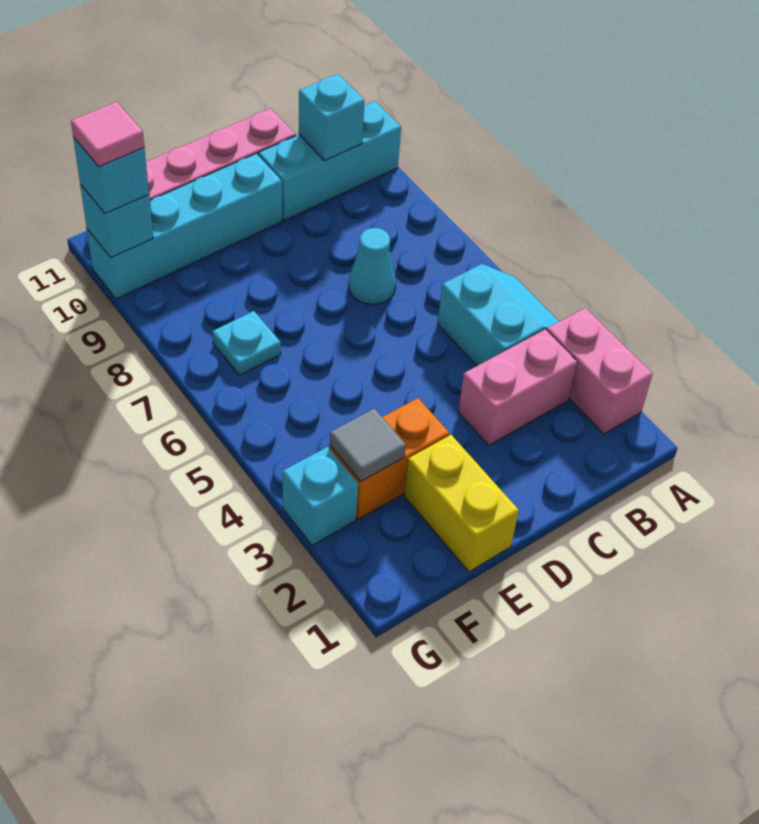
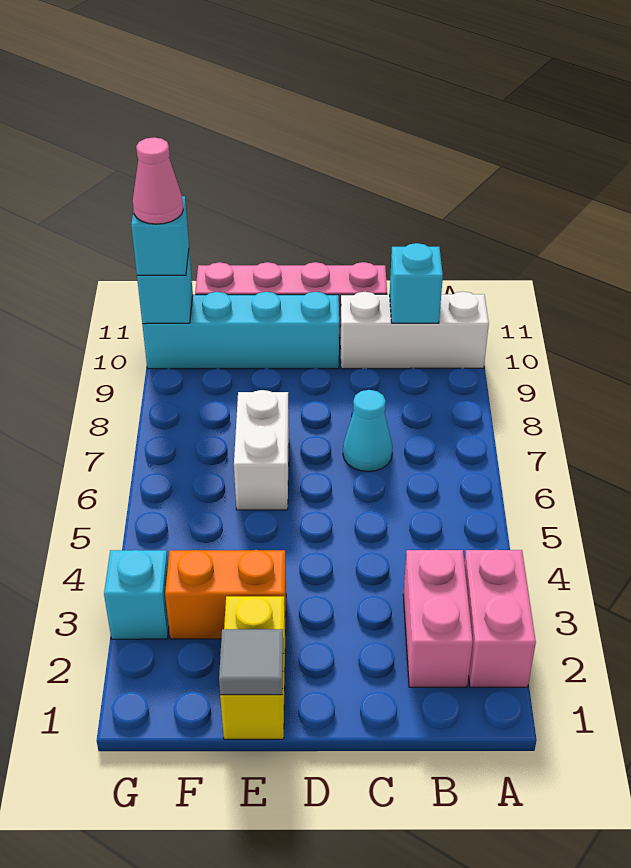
cyan slope A4:B5 level 1 top B -> none
cyan brick A10:C10 level 1 -> white brick A10:C10 level 1
pink brick B3:C3 level 1 -> pink brick B2:B3 level 1
none -> white brick E6:E7 level 1
grey tile F3 level 2 -> grey tile E1 level 2
cyan plate F7 level 1 -> none
pink tile G10 level 4 -> pink cone G10 level 4

